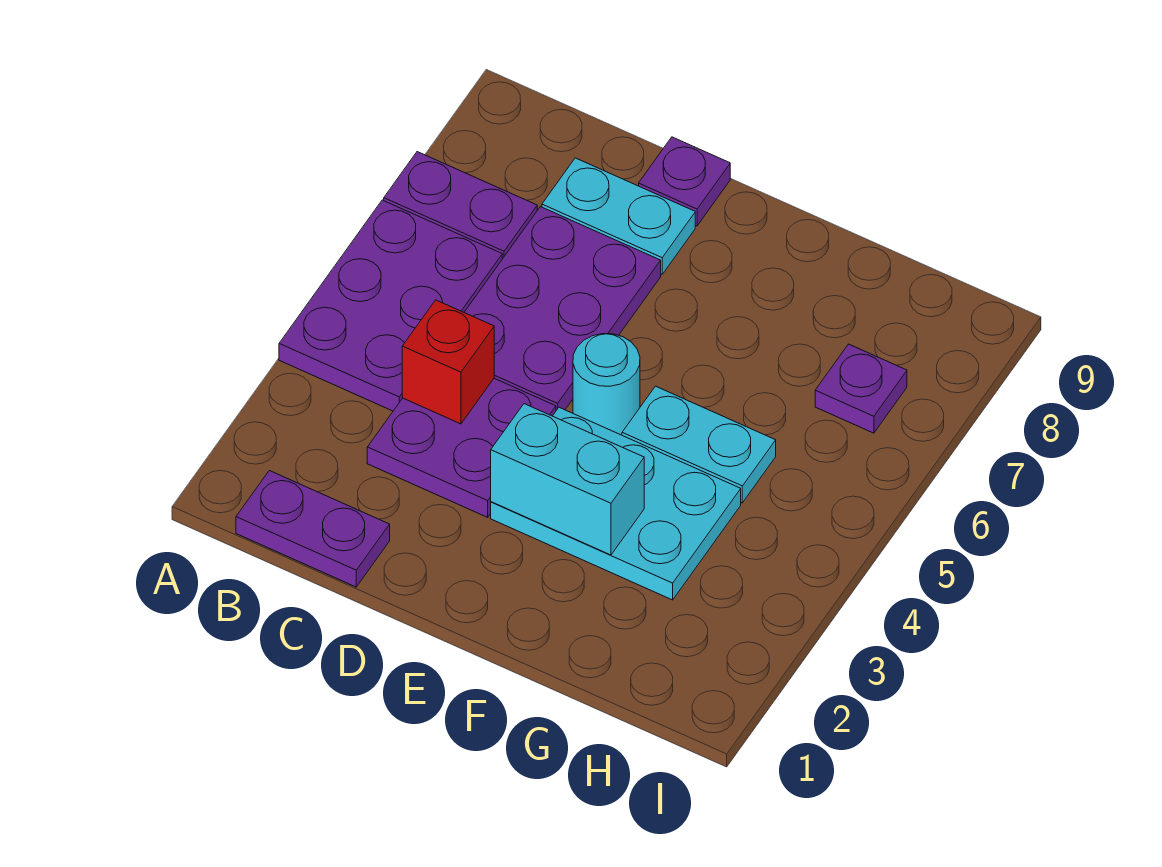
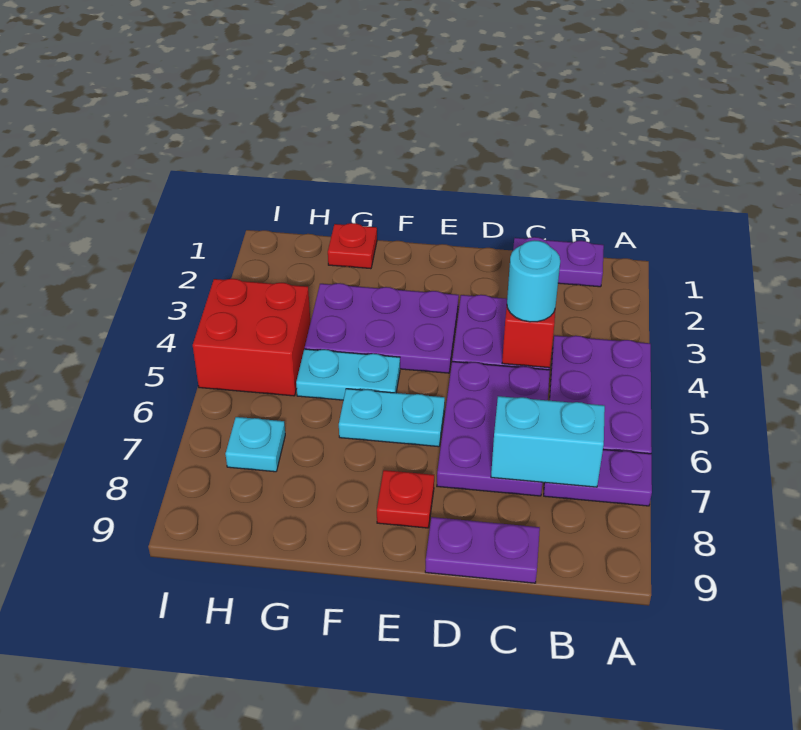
cyan plate C8:D8 level 1 -> cyan plate E6:F6 level 1
purple plate D9 level 1 -> purple plate C9:D9 level 1
cyan plate E3:G4 level 1 -> purple plate E3:G4 level 1
cyan brick E3:F3 level 2 -> cyan brick B7:C7 level 2
cyan round brick E5 level 1 -> cyan round brick C4 level 3
none -> red plate E8 level 1
none -> red plate G1 level 1
none -> red brick H4:I5 level 1
purple plate H7 level 1 -> cyan plate H7 level 1

